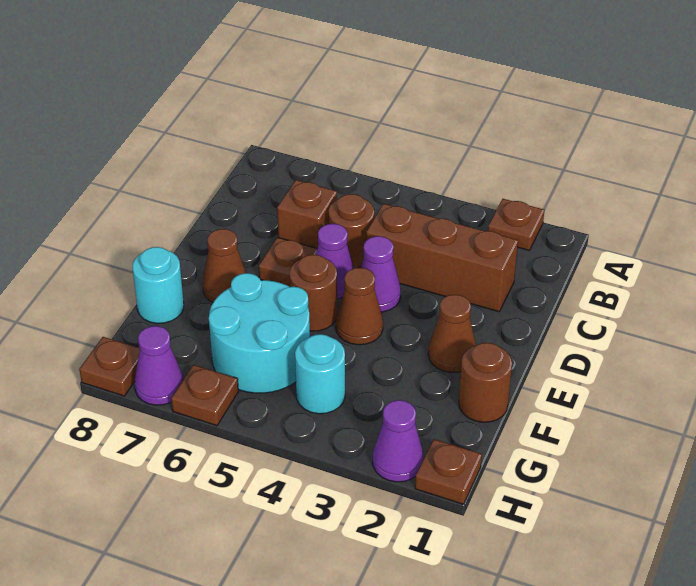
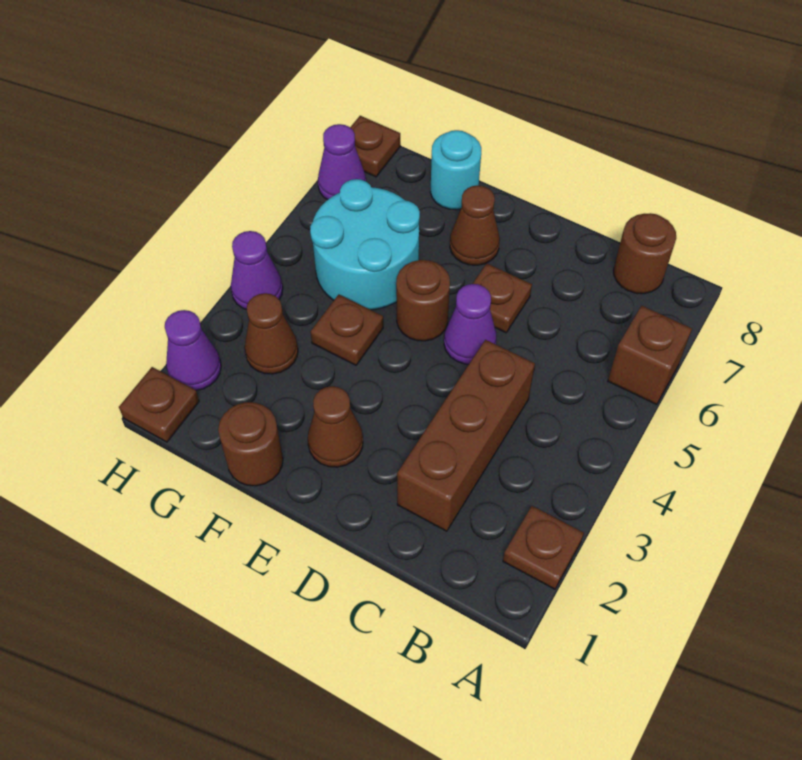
brown round brick C5 level 1 -> brown round brick B8 level 1
brown brick C6 level 1 -> brown brick A6 level 1
purple cone D4 level 1 -> purple cone H4 level 1
brown cone E4 level 1 -> brown cone G3 level 1
cyan round brick G4 level 1 -> none
brown plate H6 level 1 -> brown plate F4 level 1

